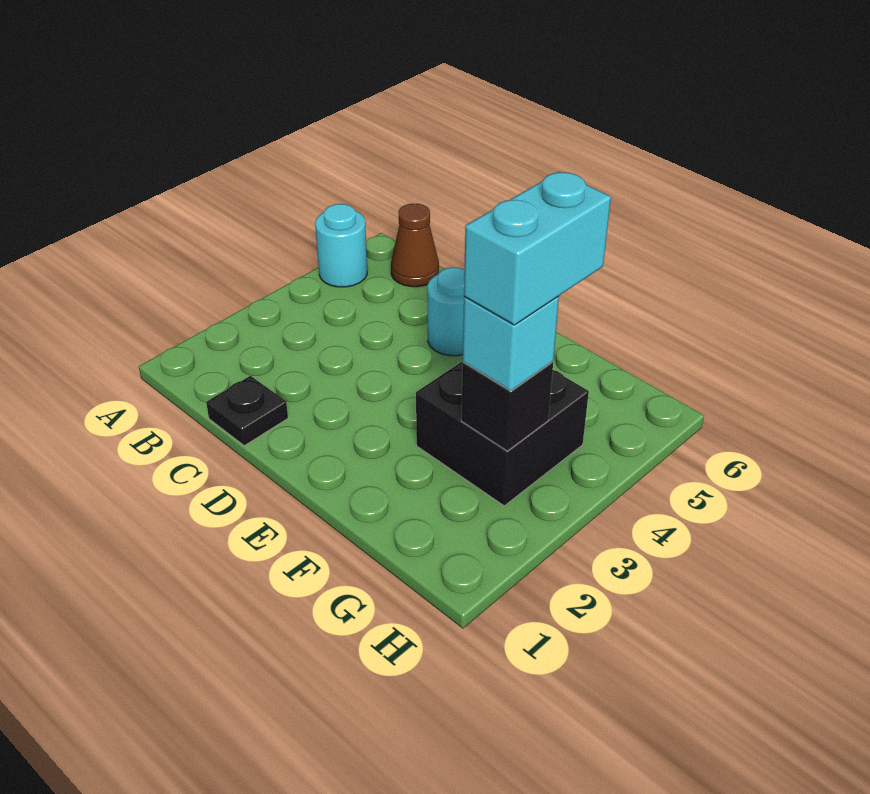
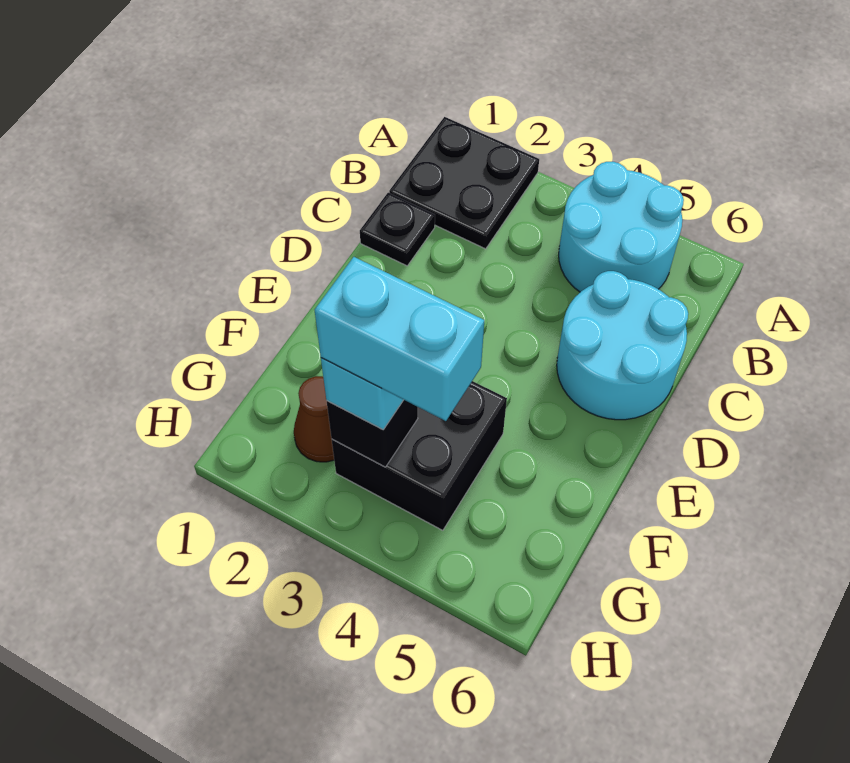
none -> black plate A1:B2 level 1
cyan round brick A5 level 1 -> cyan round brick A4:B5 level 1
brown cone B6 level 1 -> brown cone G2 level 1
cyan round brick D5 level 1 -> cyan round brick C5:D6 level 1

